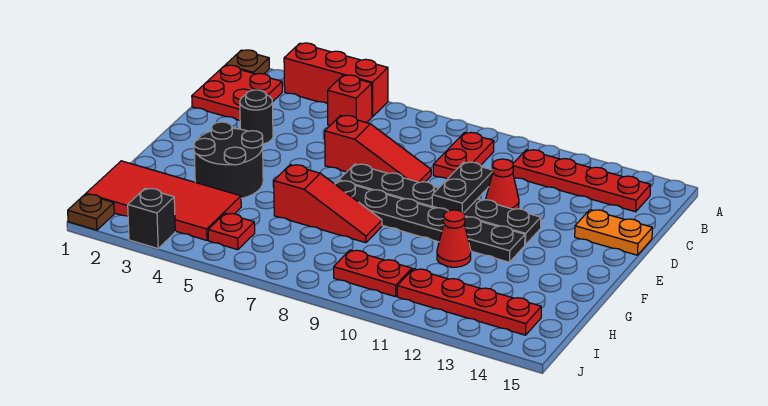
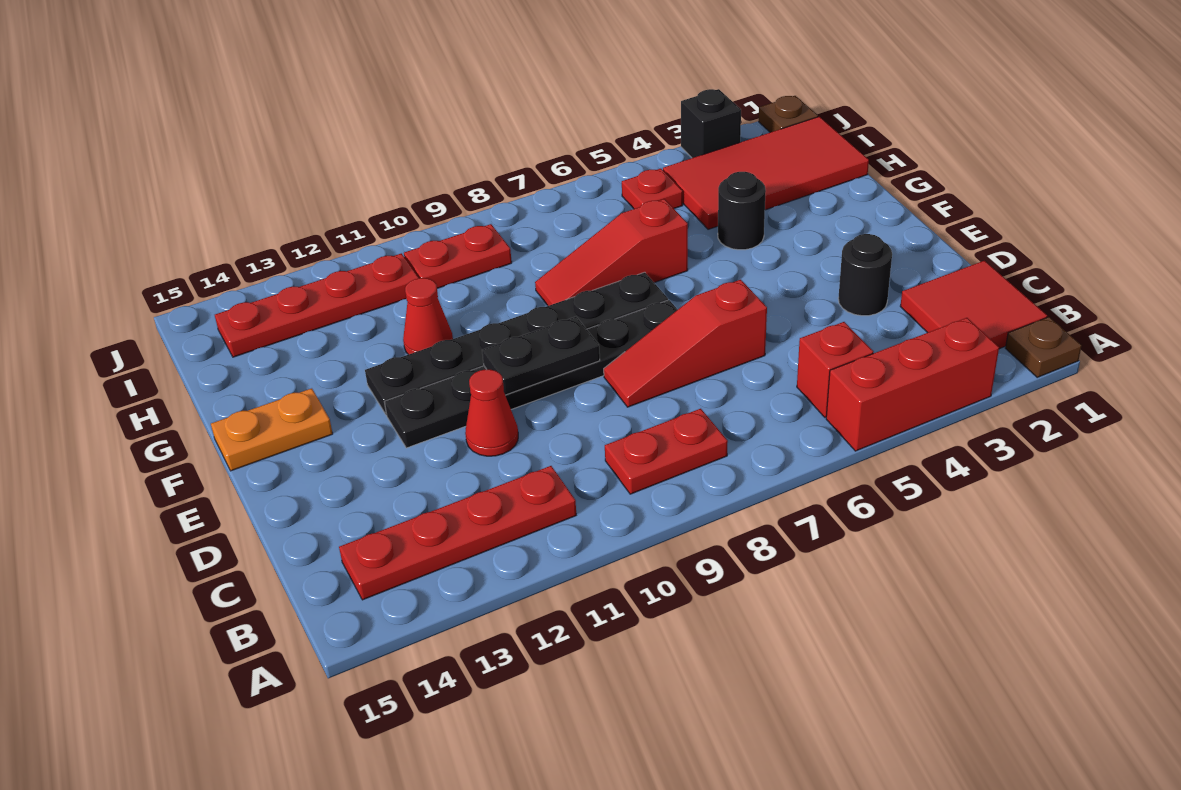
red plate B1:C2 level 1 -> red tile B1:C2 level 1
red plate B9:C9 level 1 -> red plate B8:B9 level 1
black plate D10:E10 level 2 -> black plate E9:E10 level 2
orange plate D14:D15 level 1 -> orange plate F14:F15 level 1
black round brick F3:G4 level 1 -> black round brick G4 level 1

